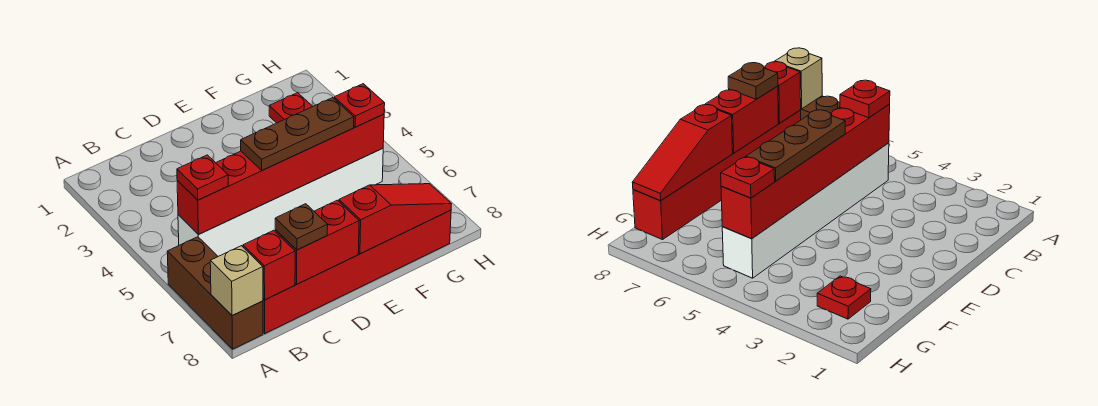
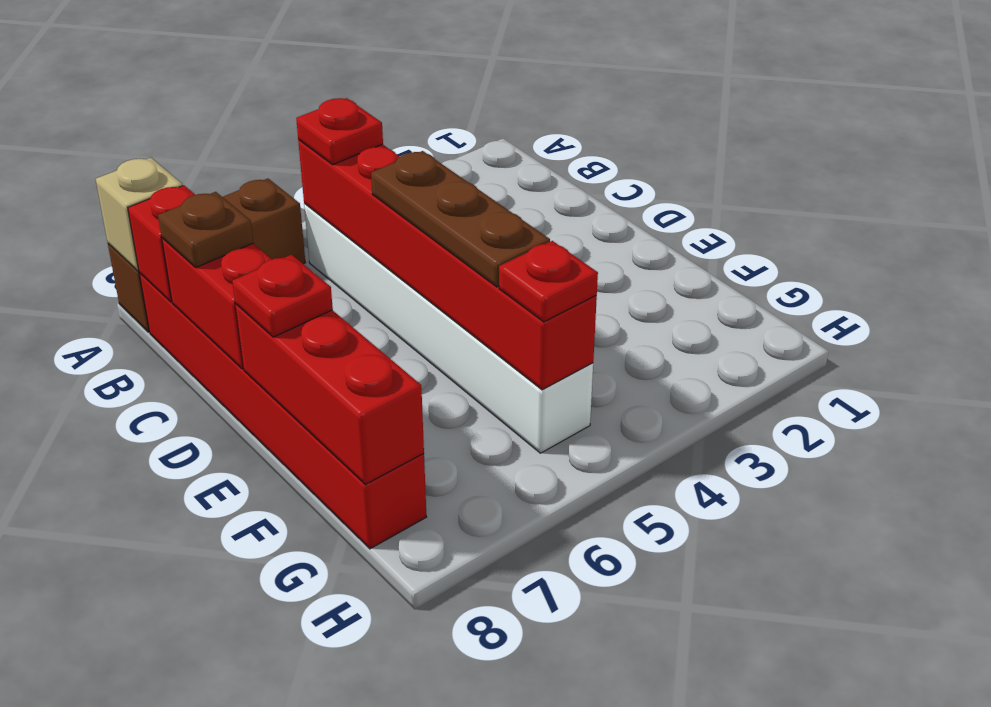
red slope E8:G8 level 2 top E -> red brick E8:G8 level 2
red plate G2 level 1 -> red plate E8 level 3

